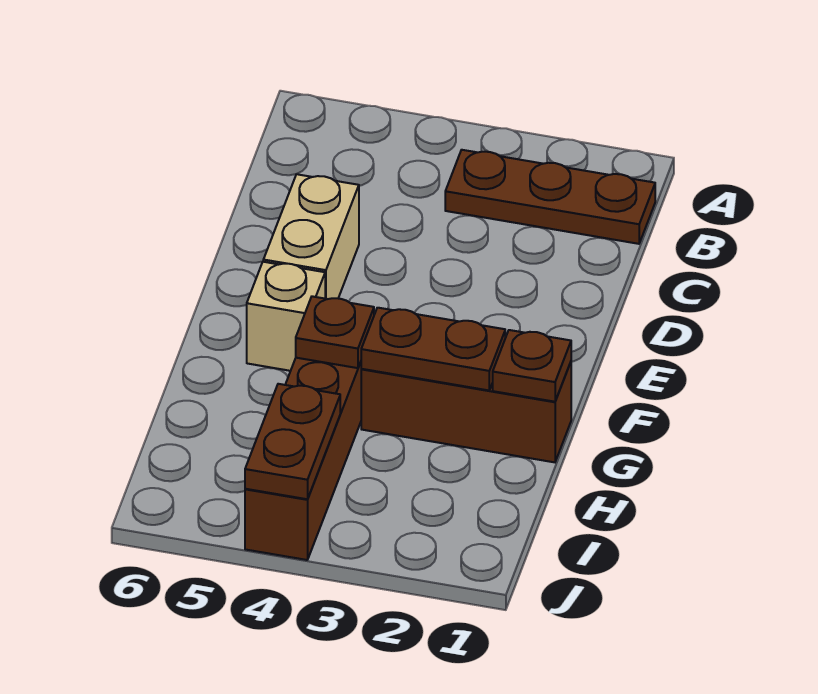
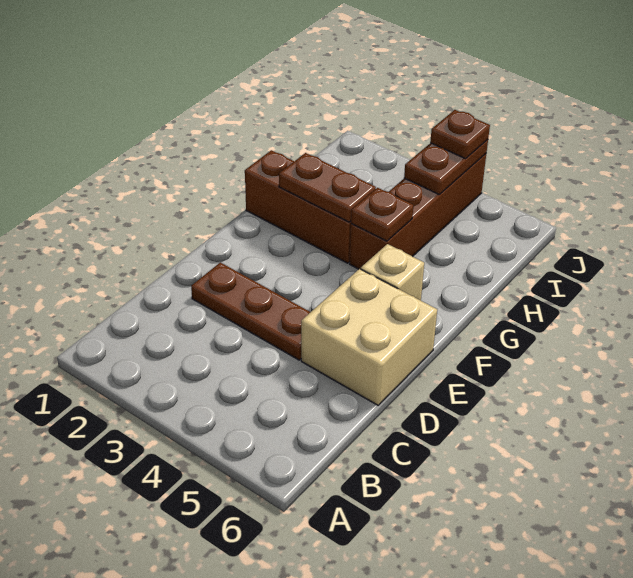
brown plate B1:B3 level 1 -> brown plate D2:D4 level 1
tan brick D5:E5 level 1 -> tan brick D5:E6 level 1
brown plate G1 level 2 -> brown plate J4 level 3

